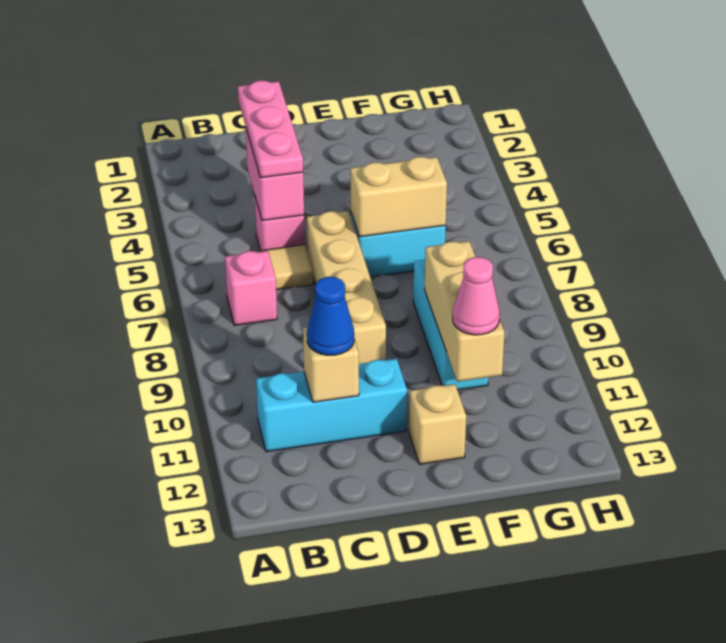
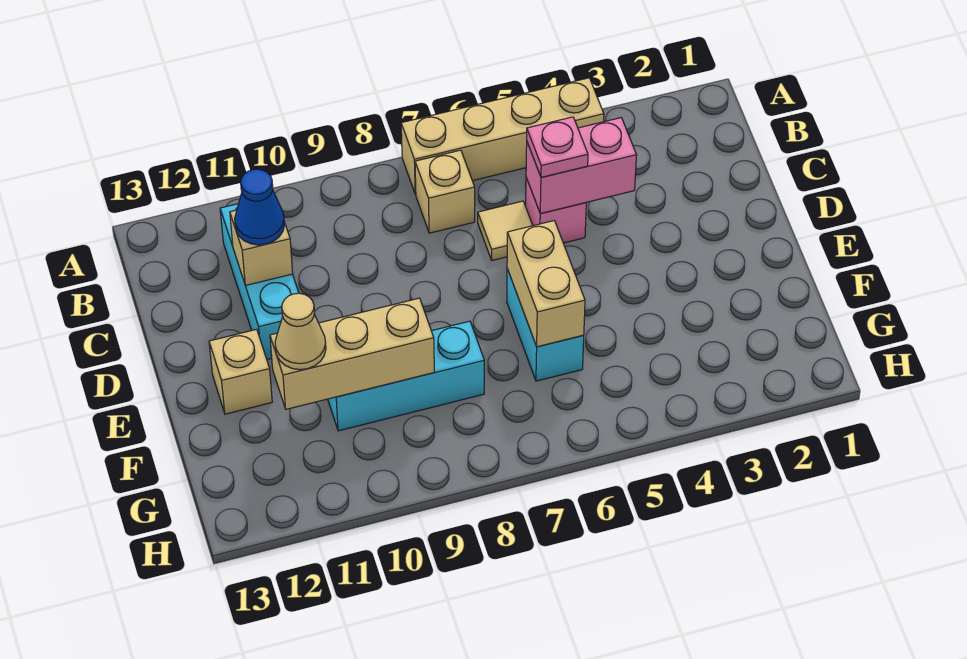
pink brick B7 level 1 -> tan brick B7 level 1
pink plate C3:C5 level 3 -> pink plate C5 level 3
tan brick D6:D9 level 1 -> tan brick A4:A7 level 1
pink cone F11 level 3 -> tan cone F11 level 3

